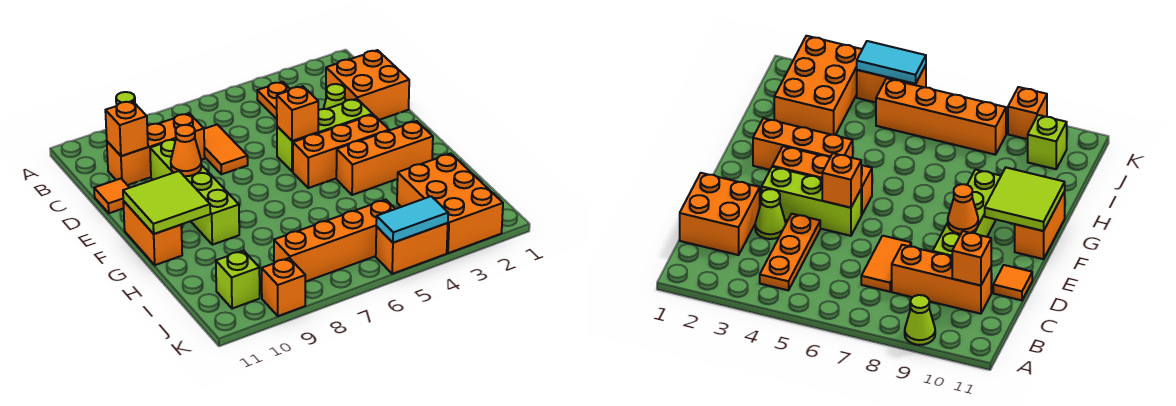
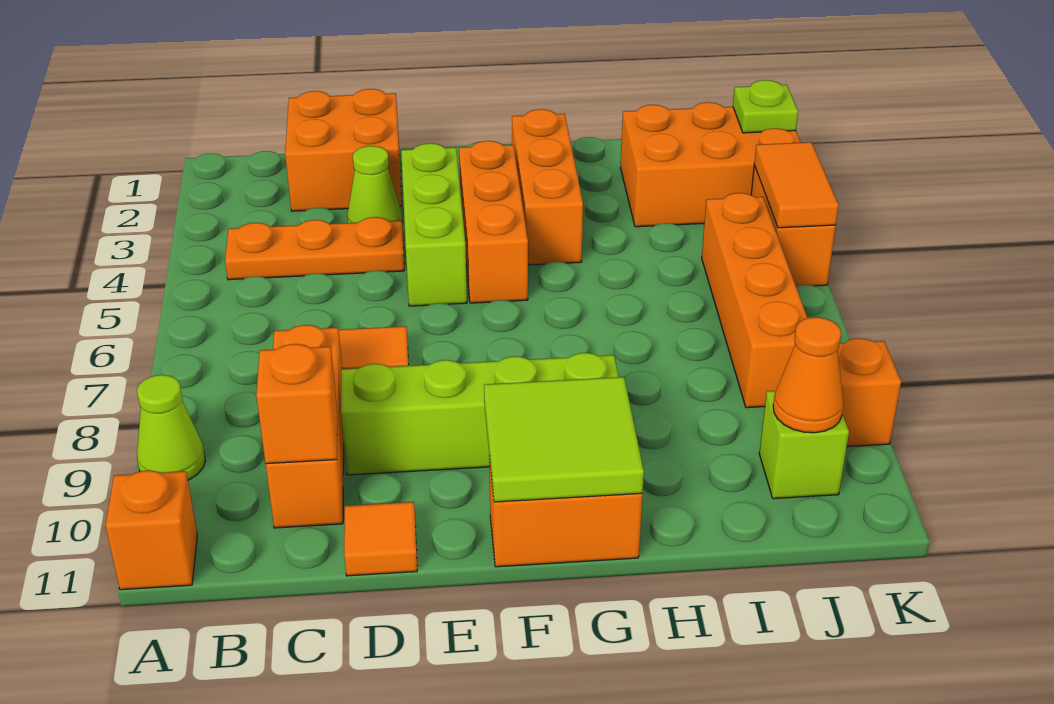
orange brick E5 level 2 -> orange brick A11 level 1
orange cone E9 level 2 -> orange cone J10 level 2
none -> lime plate K2 level 2
cyan tile K4:K5 level 2 -> orange tile K4:K5 level 2

